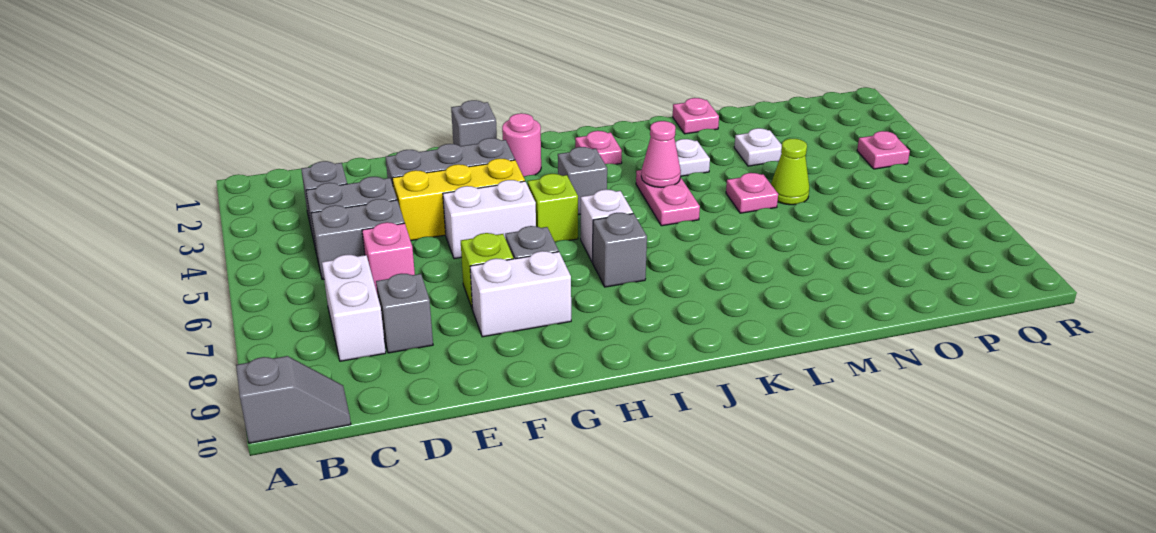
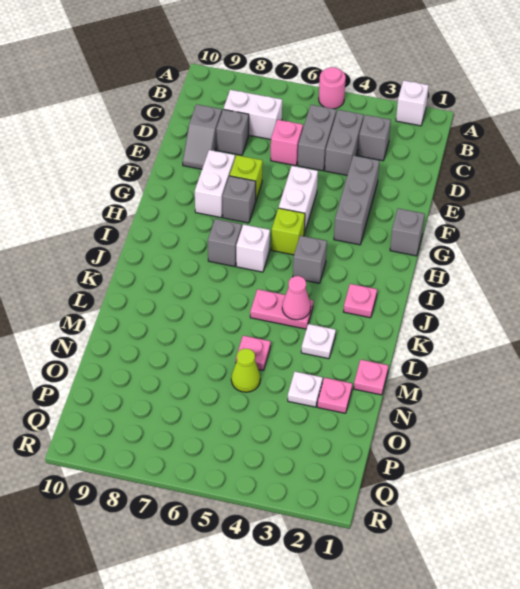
none -> white brick A2 level 1
grey slope A10:B10 level 1 top A -> grey slope D9:E9 level 1 top D
yellow brick E4:G4 level 1 -> none
pink round brick H2 level 1 -> pink round brick A5 level 1
pink plate Q4 level 1 -> pink plate N2 level 1

